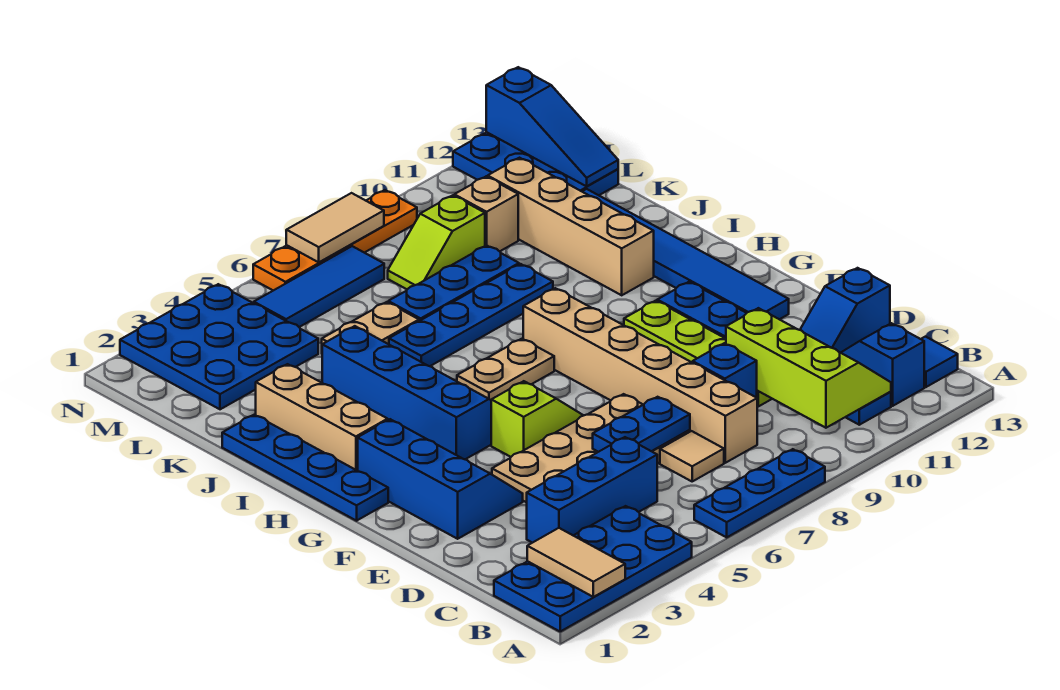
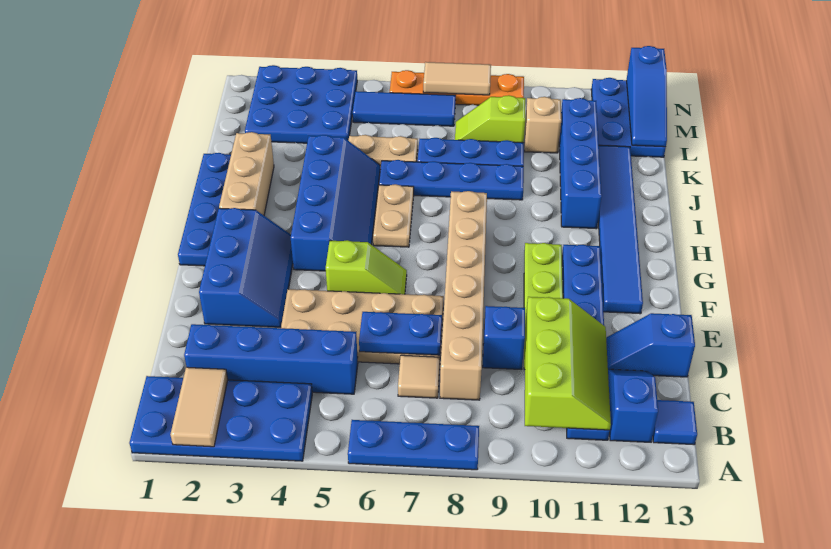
blue brick C3:C5 level 1 -> blue brick C2:C5 level 1
tan plate H6:H7 level 1 -> tan plate H6:I6 level 1
tan brick I11:L11 level 1 -> blue brick I11:L11 level 1

